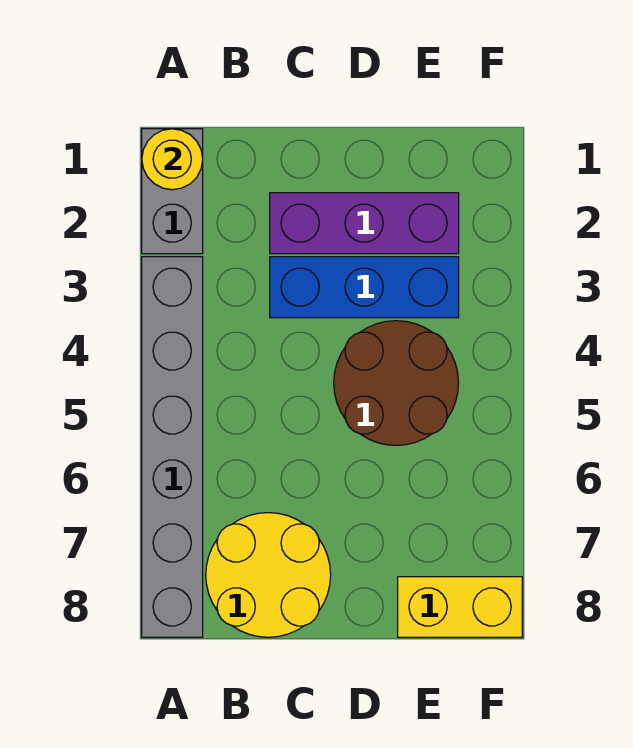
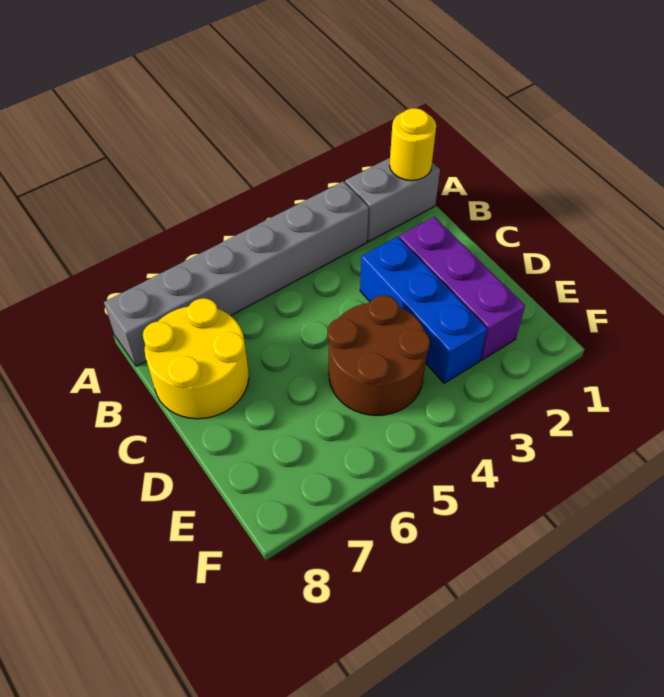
yellow brick E8:F8 level 1 -> none

